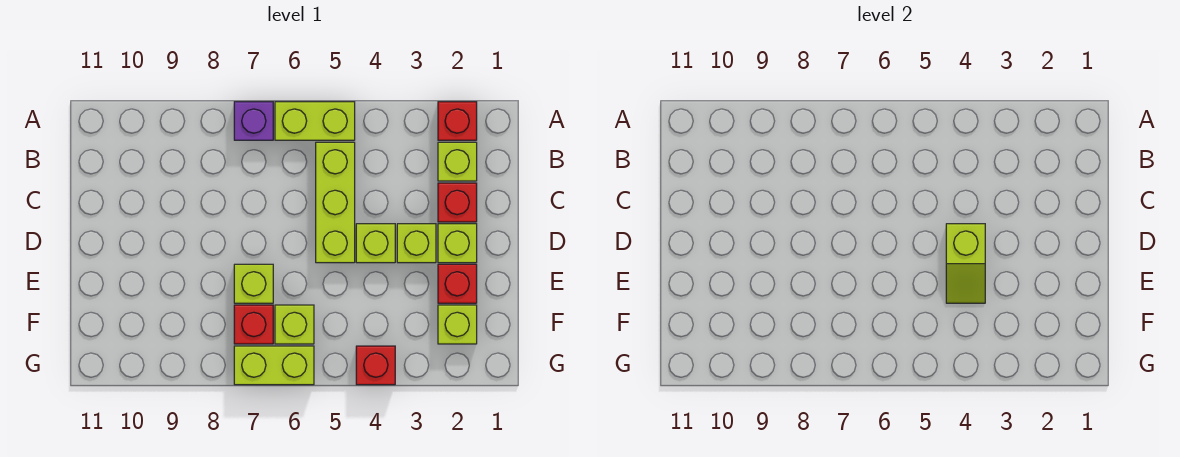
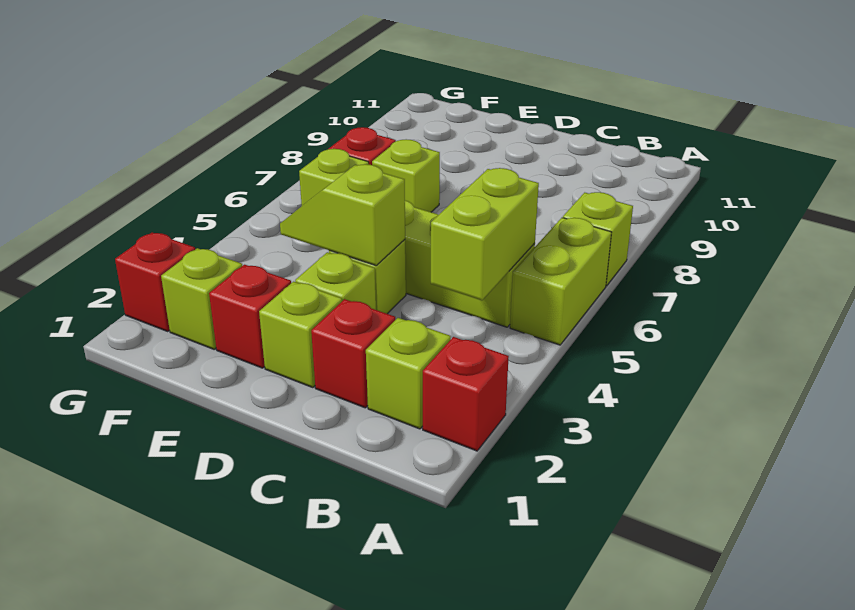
purple brick A7 level 1 -> lime brick A7 level 1
red brick G4 level 1 -> red brick G2 level 1
lime brick G6:G7 level 1 -> lime brick B4:B5 level 2

